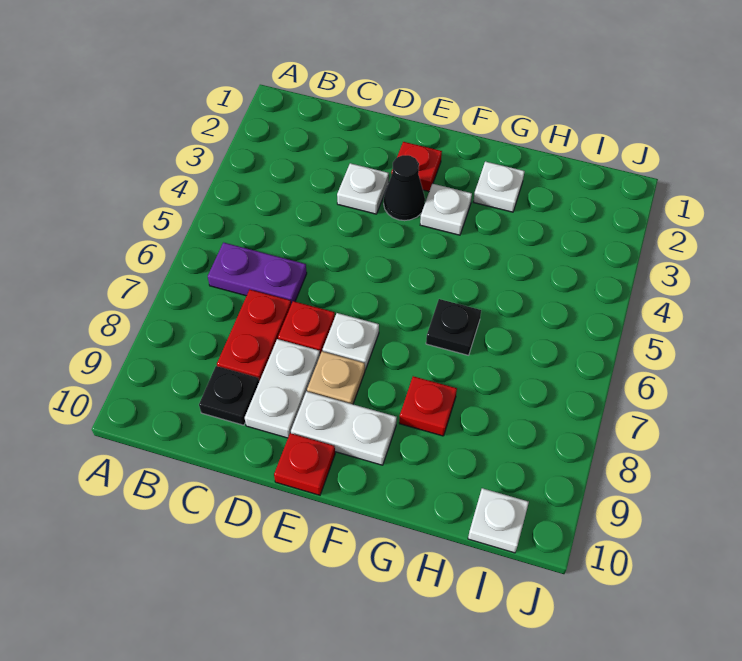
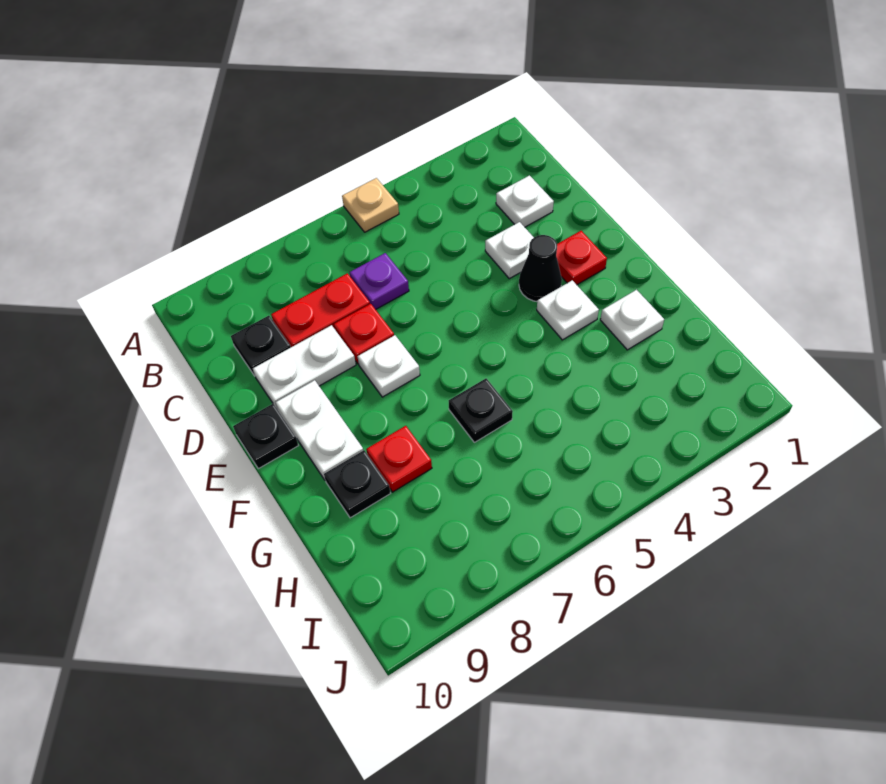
purple plate B6:C6 level 1 -> purple plate C6 level 1
tan plate E8 level 1 -> tan plate A5 level 1
red plate E10 level 1 -> black plate E10 level 1
none -> black plate G9 level 1
white plate I10 level 1 -> white plate C2 level 1

